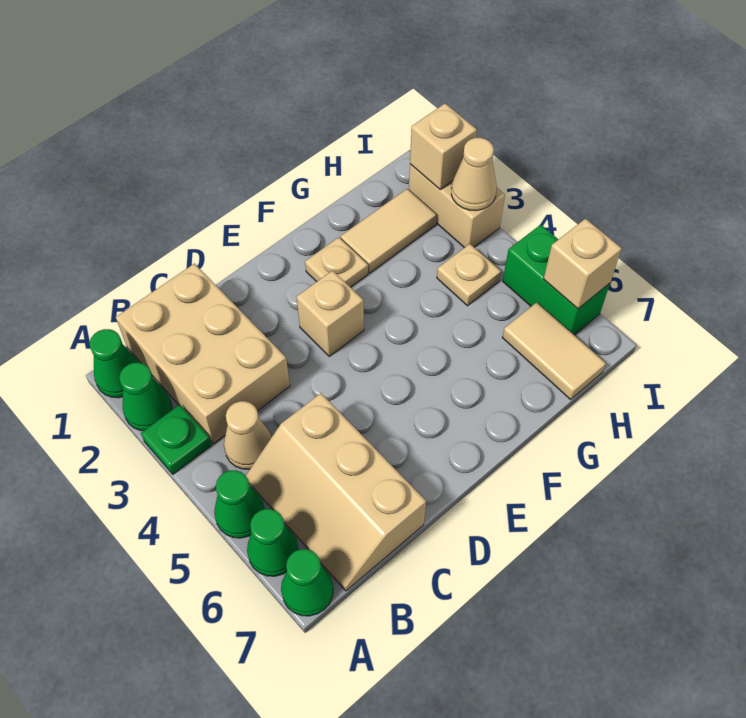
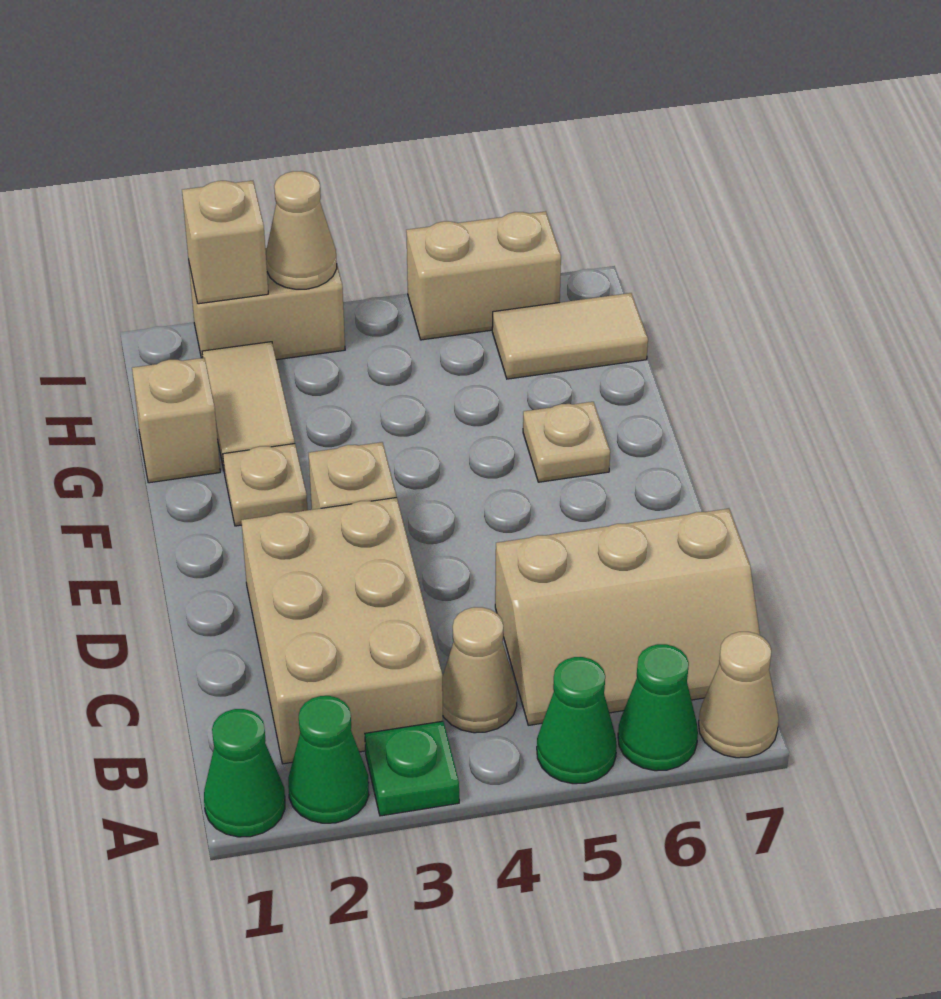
green cone A7 level 1 -> tan cone A7 level 1
tan brick B1:C3 level 1 -> tan brick B2:D3 level 1
tan plate H4 level 1 -> tan plate F6 level 1
green brick I5:I6 level 1 -> tan brick I5:I6 level 1
tan brick I6 level 2 -> tan brick G1 level 1

